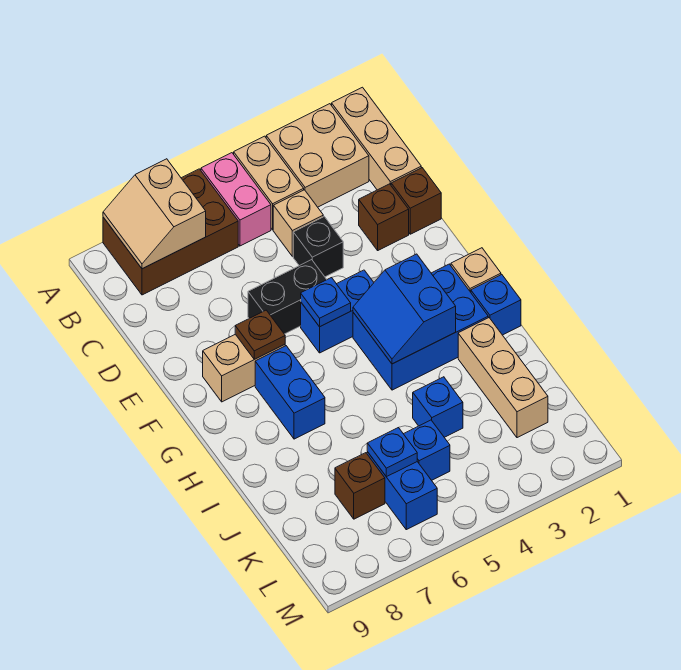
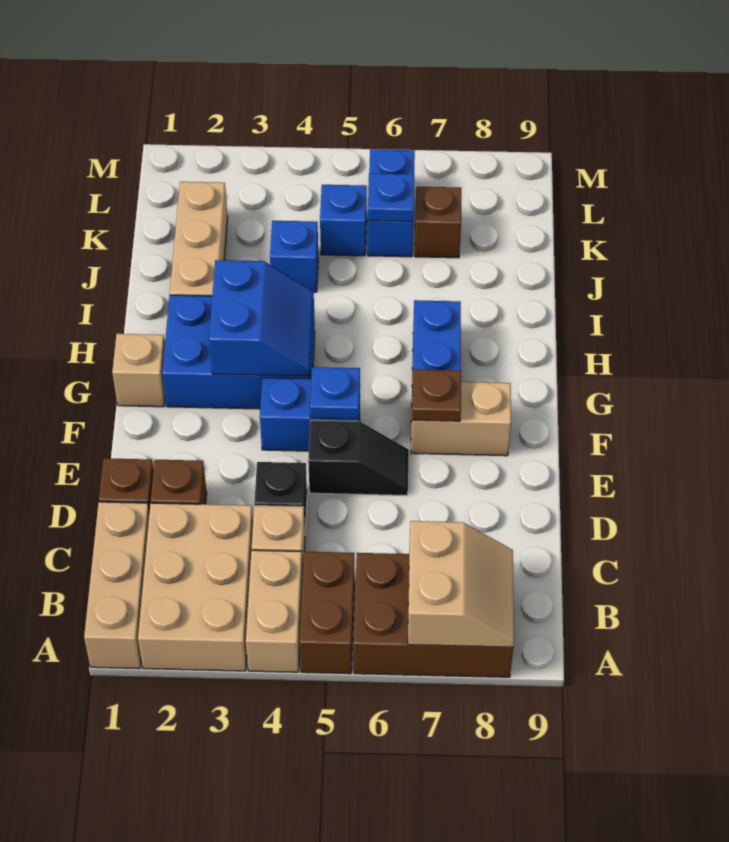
tan brick A2:B3 level 1 -> tan brick A2:C3 level 1
pink brick A5:B5 level 1 -> brown brick A5:B5 level 1
black brick E5:E6 level 1 -> black slope E5:E6 level 1 top 5
blue brick H1 level 1 -> none

